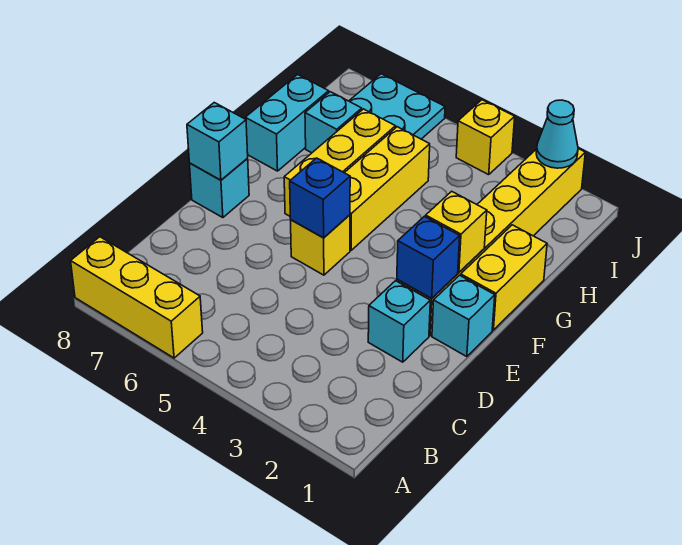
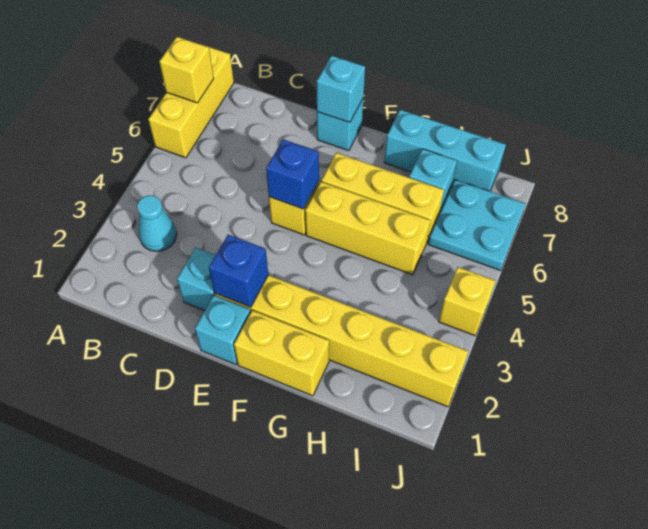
yellow brick F2 level 2 -> yellow brick A7 level 2
cyan brick G8:H8 level 1 -> cyan brick G8:I8 level 1
cyan cone J2 level 2 -> cyan cone B3 level 1

